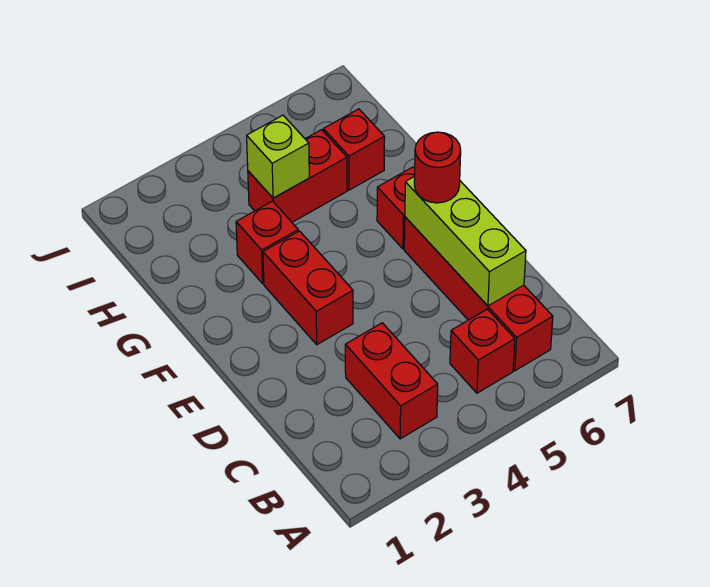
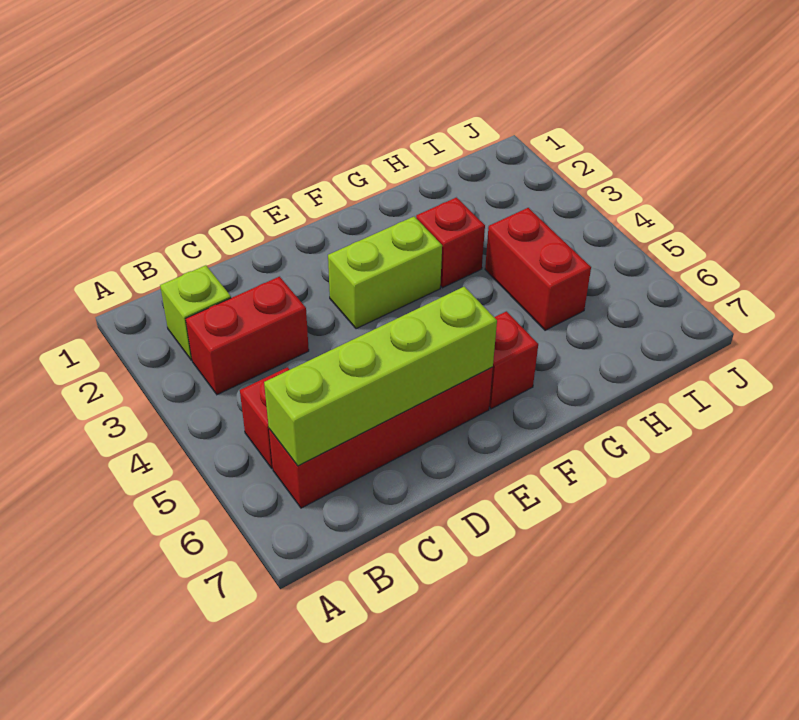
lime brick C6:E6 level 2 -> lime brick B6:E6 level 2
red brick E3:F3 level 1 -> lime brick E3:F3 level 1
red round brick E6 level 3 -> none
lime brick H4 level 2 -> lime brick B2 level 1
red brick H6 level 1 -> none

